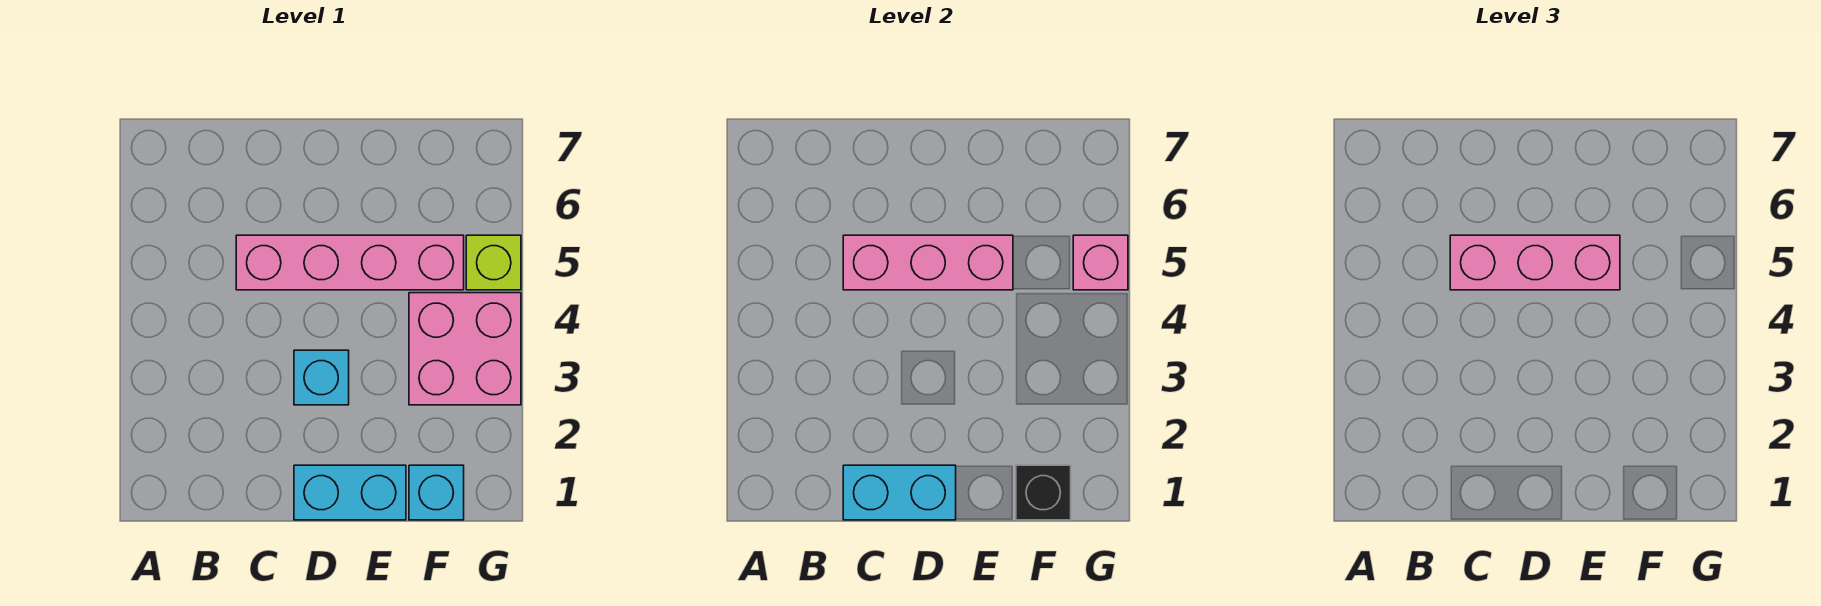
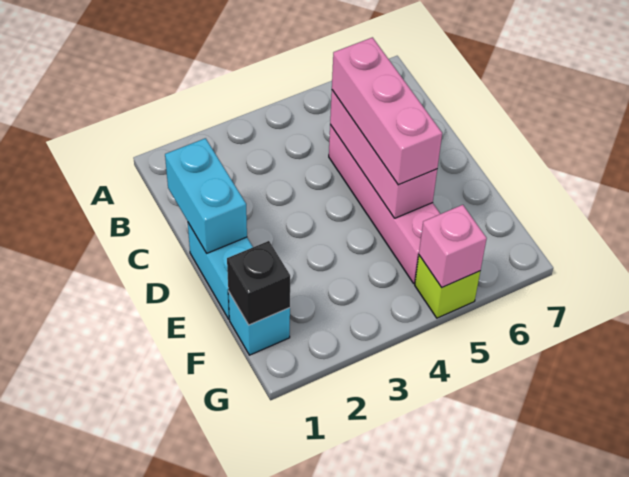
cyan brick D3 level 1 -> none
pink brick F3:G4 level 1 -> none

